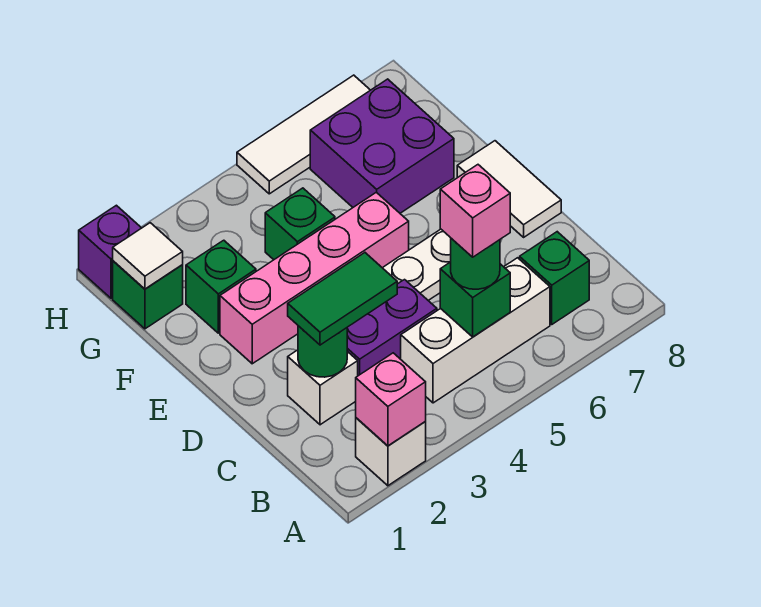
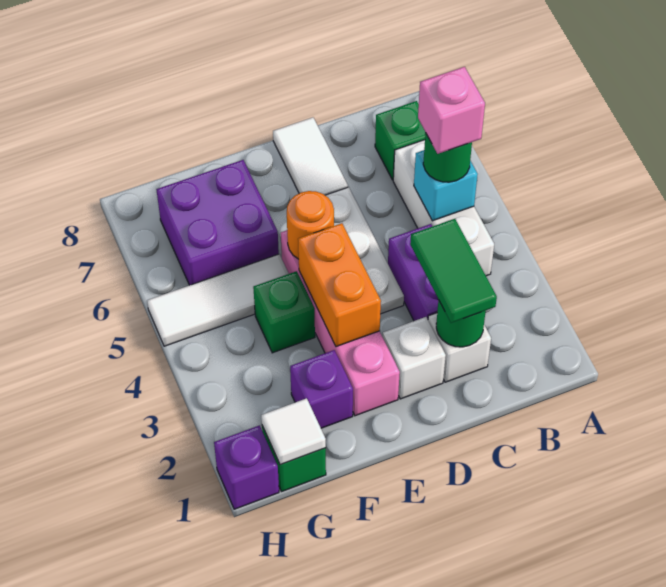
white brick A2 level 1 -> white brick D2 level 1
pink brick A2 level 2 -> none
green brick B5 level 2 -> cyan brick B5 level 2
white tile D8:E8 level 1 -> white tile D7:D8 level 1
none -> orange brick E3:E4 level 2
none -> orange round brick E5 level 2
green brick F2 level 1 -> purple brick F2 level 1
white tile H5:H7 level 1 -> white tile F5:H5 level 1

